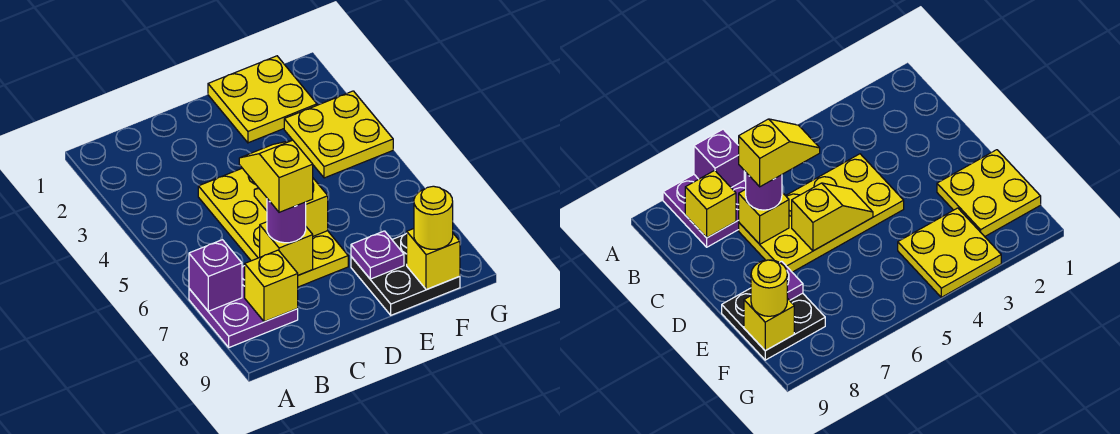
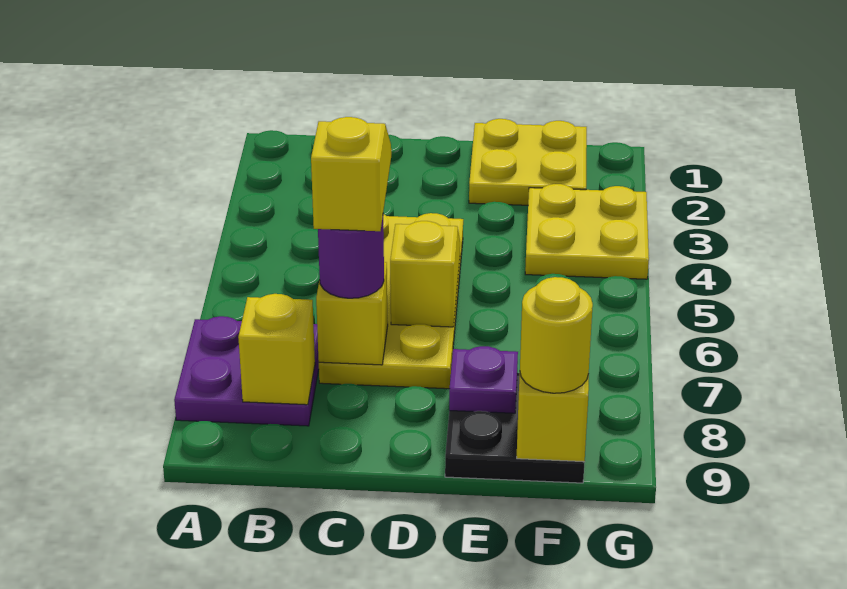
purple brick A7 level 2 -> none

